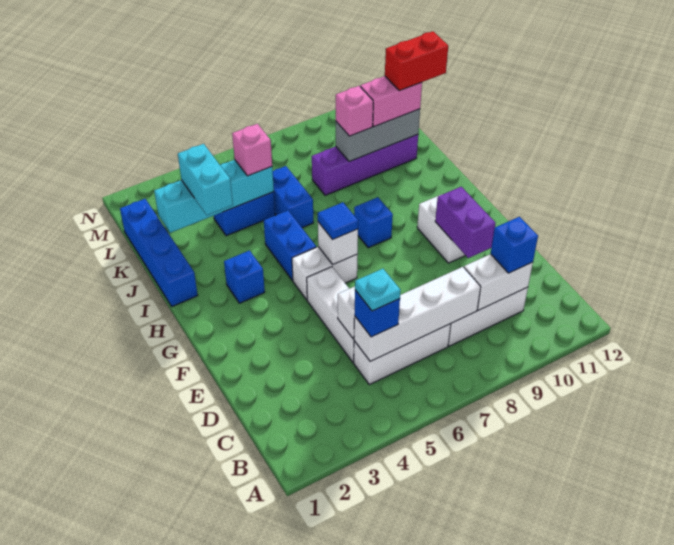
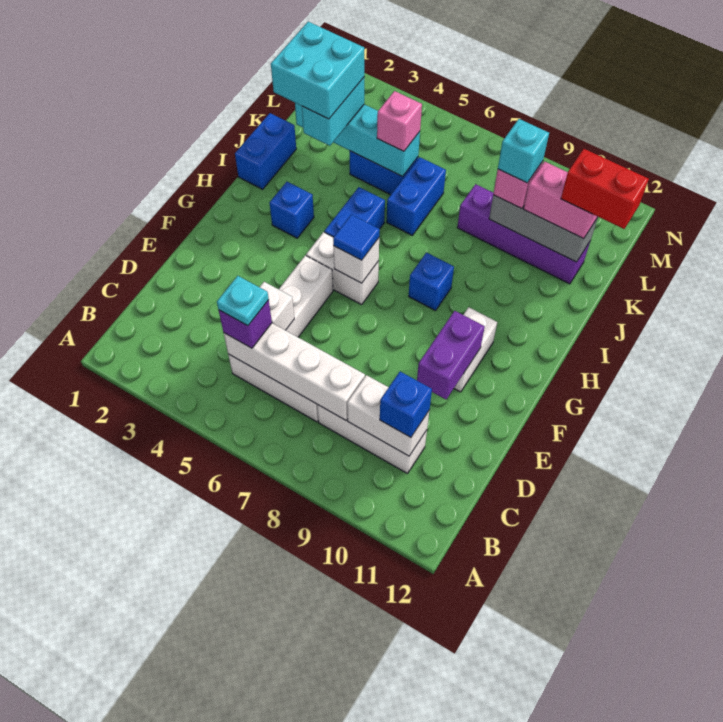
blue brick C5 level 3 -> purple brick C5 level 3
blue brick I1:L1 level 1 -> blue brick I1:J1 level 1
none -> cyan brick J2:K3 level 4
none -> cyan brick K9 level 4

